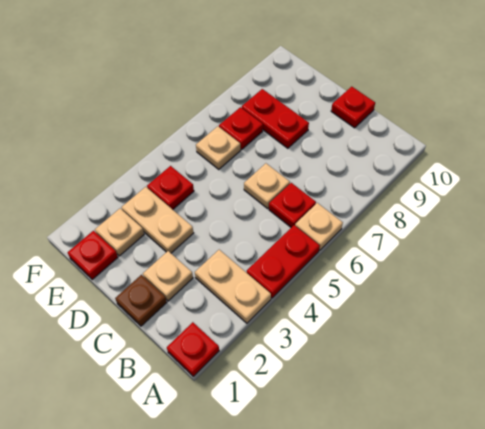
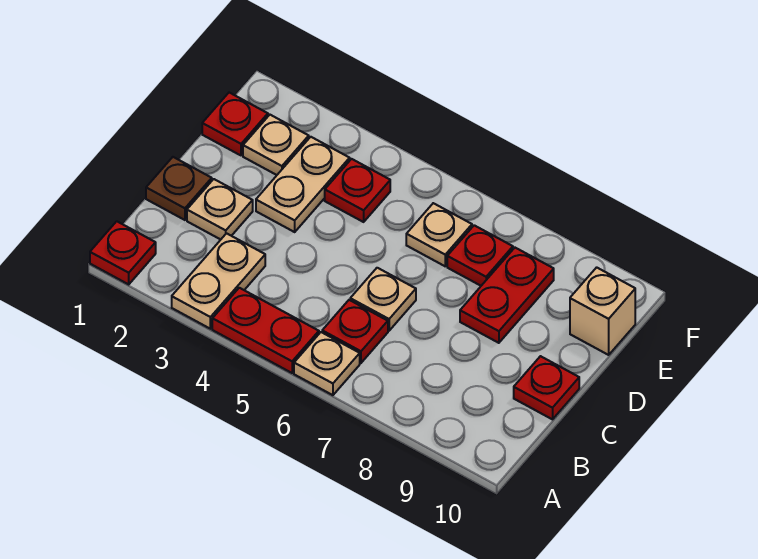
none -> tan brick E10 level 1

